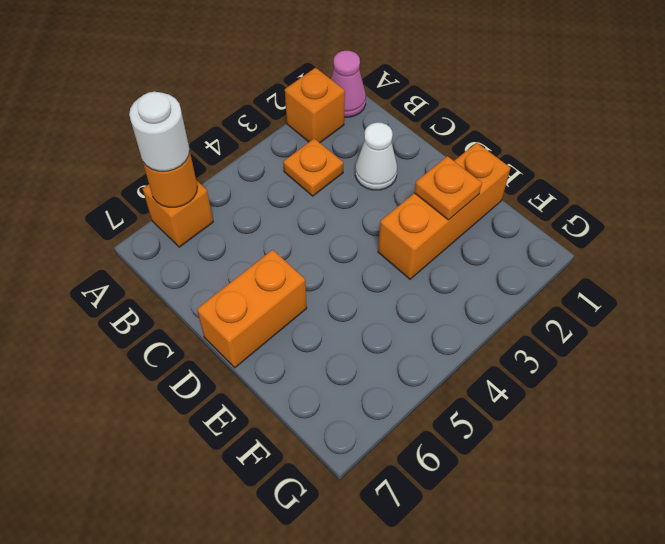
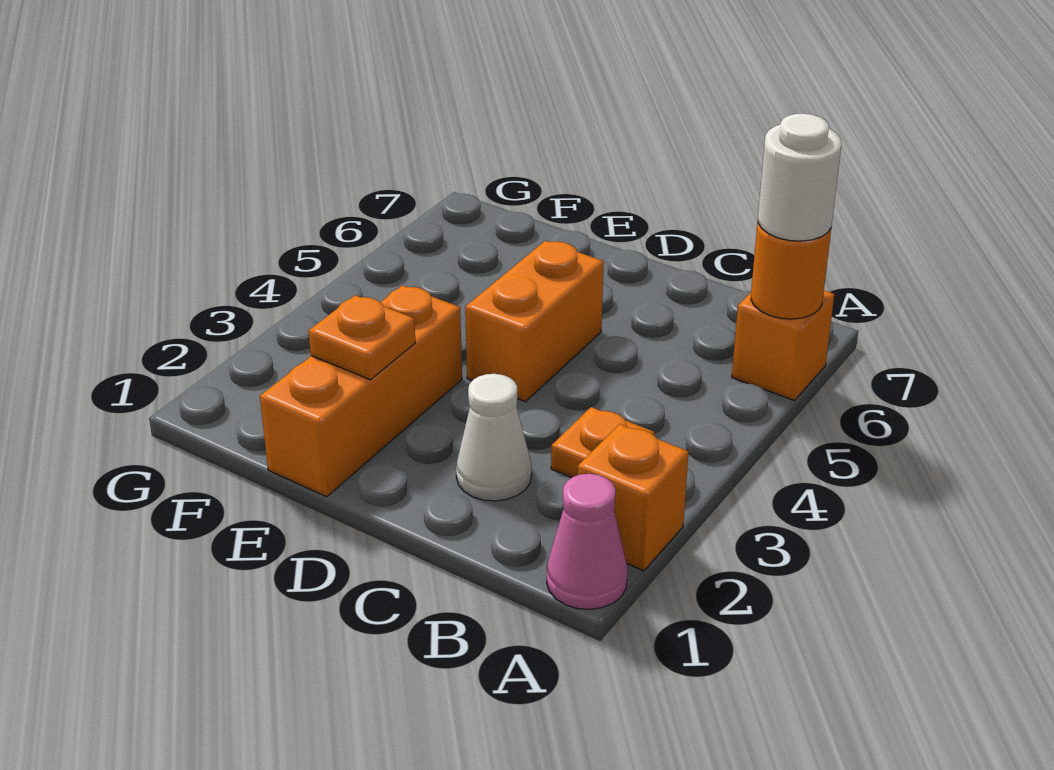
orange brick D6:D7 level 1 -> orange brick D4:D5 level 1

